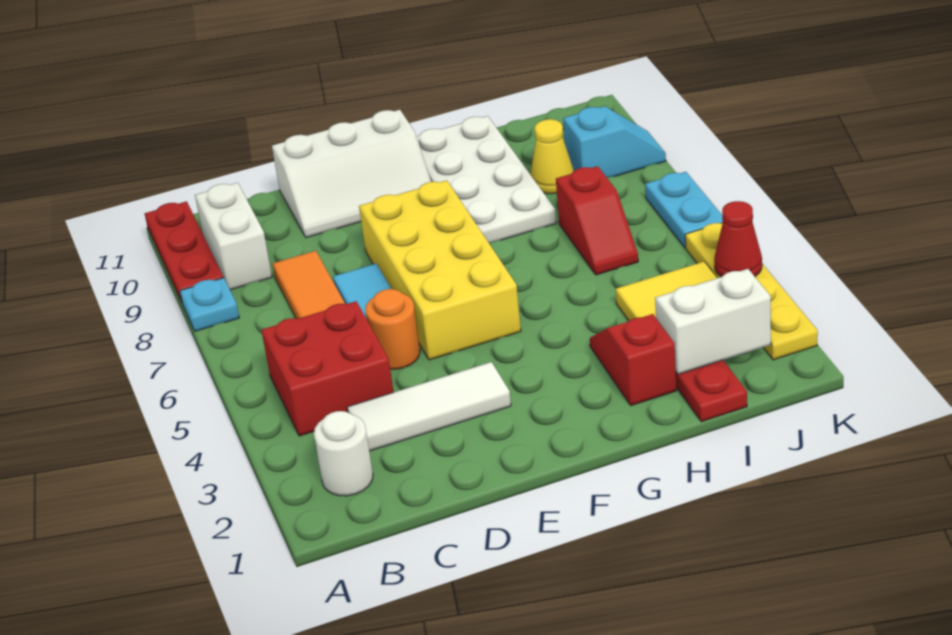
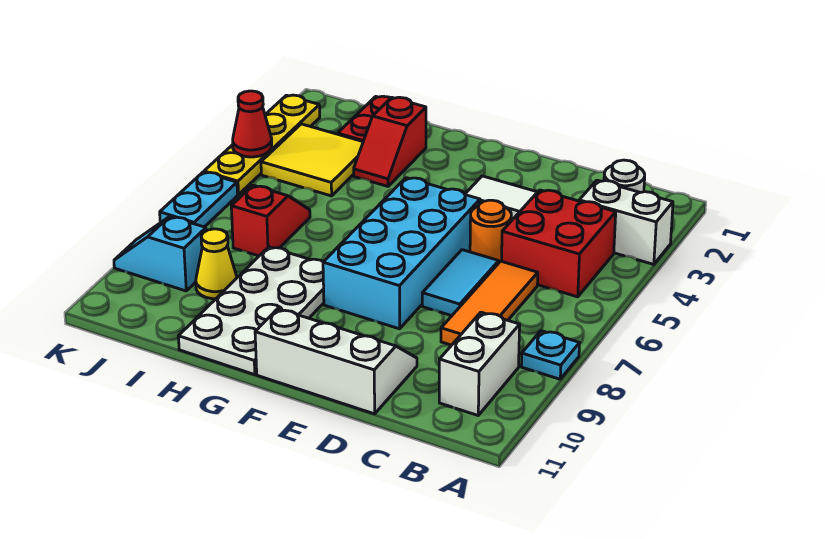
red plate A9:A11 level 1 -> none
yellow brick E5:F8 level 1 -> cyan brick E5:F8 level 1
white brick I2:J2 level 2 -> white brick A3:B3 level 1

